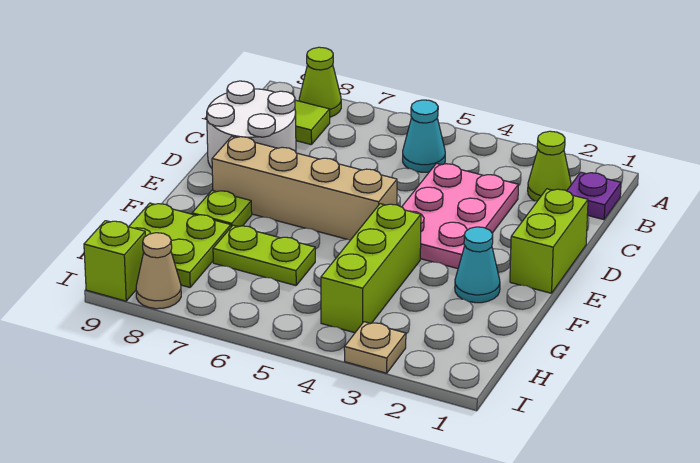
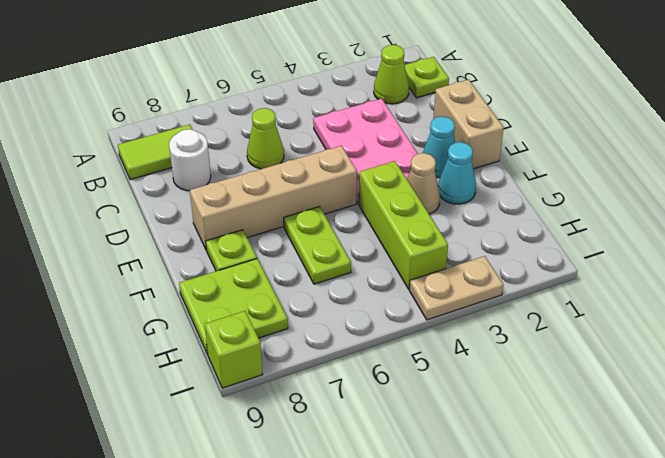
lime cone A8 level 1 -> lime cone C6 level 1
purple plate B1 level 1 -> lime plate B1 level 1
cyan cone B5 level 1 -> cyan cone E2 level 1
white round brick C8:D9 level 1 -> white round brick C8 level 1
lime brick D1:E1 level 1 -> tan brick D1:E1 level 1
lime plate G6:G7 level 1 -> lime plate F6:G6 level 1
tan plate I3 level 1 -> tan plate I3:I4 level 1
tan cone I8 level 1 -> tan cone F3 level 1

